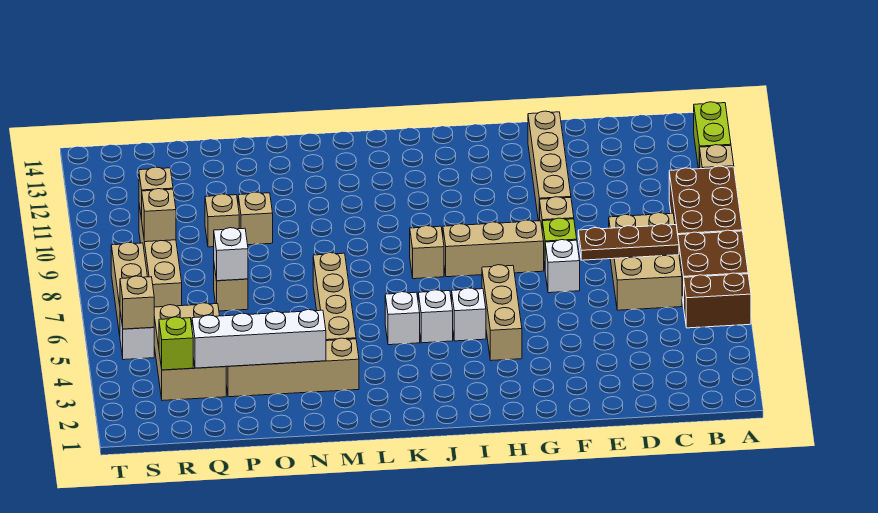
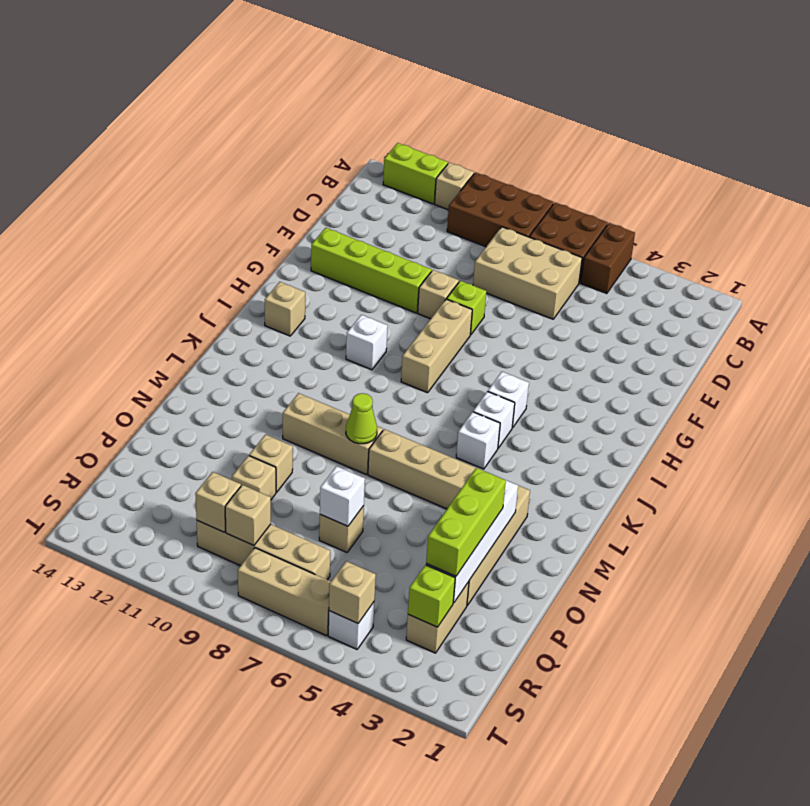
brown plate C7:E7 level 2 -> none
white brick F7 level 1 -> white brick I10 level 1
tan brick F10:F13 level 1 -> lime brick F10:F13 level 1
tan brick H4:H6 level 1 -> tan brick M8:M10 level 1
tan brick J8 level 1 -> tan brick I13 level 1
none -> lime cone M8 level 2
none -> lime brick O3:Q3 level 3
tan brick Q3:R5 level 1 -> tan brick Q3:R3 level 1

